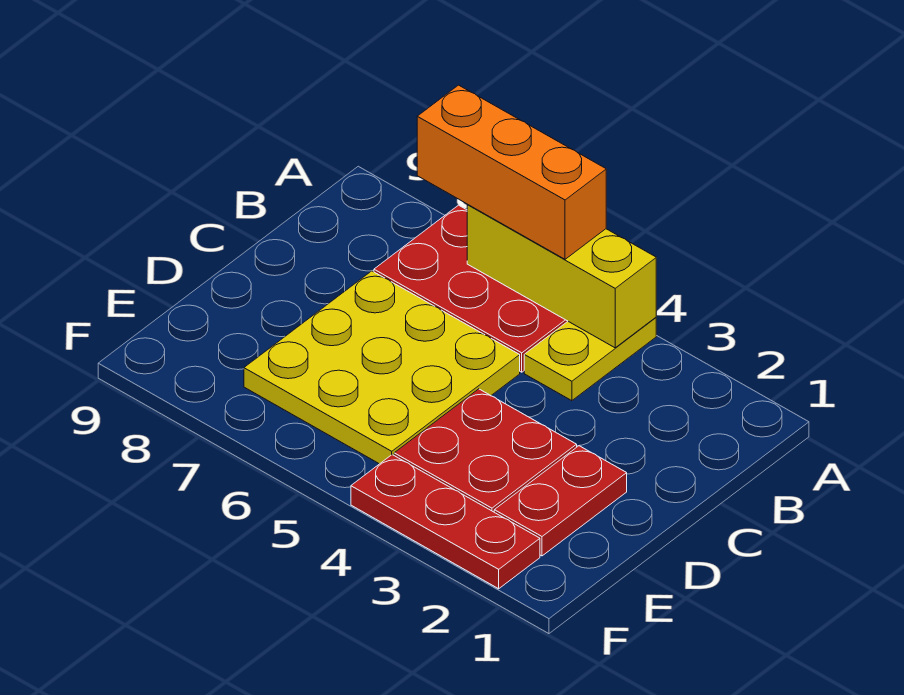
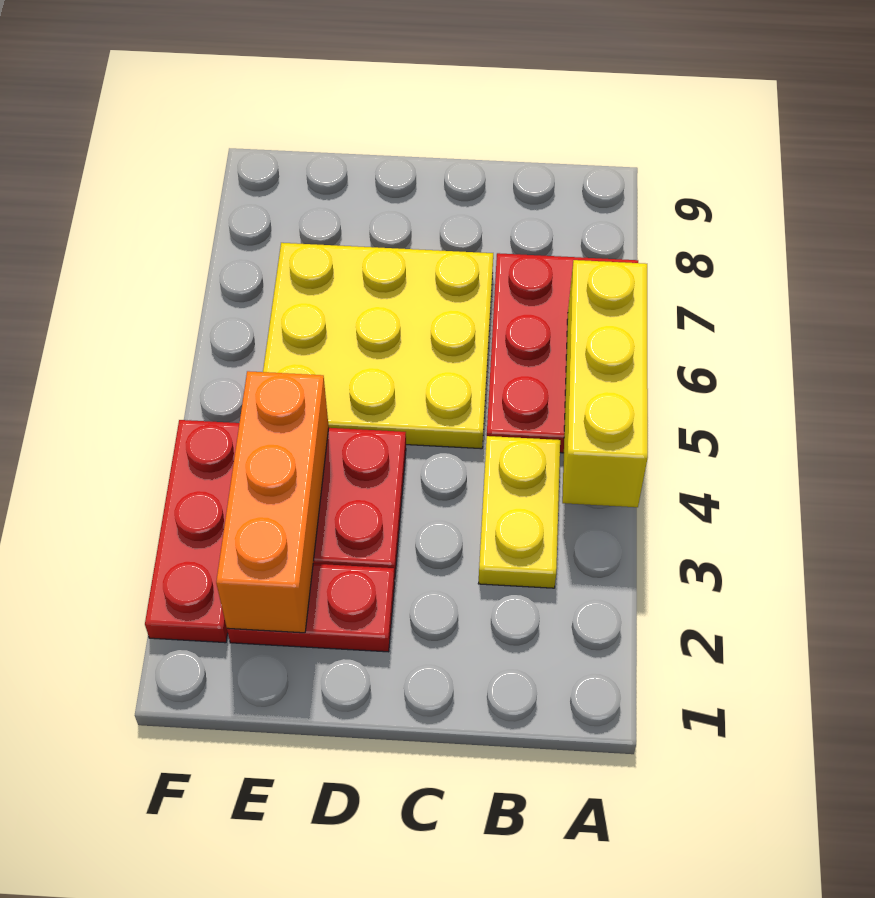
yellow plate A4:B4 level 1 -> yellow plate B3:B4 level 1
orange brick A5:A7 level 3 -> orange brick E2:E4 level 2

